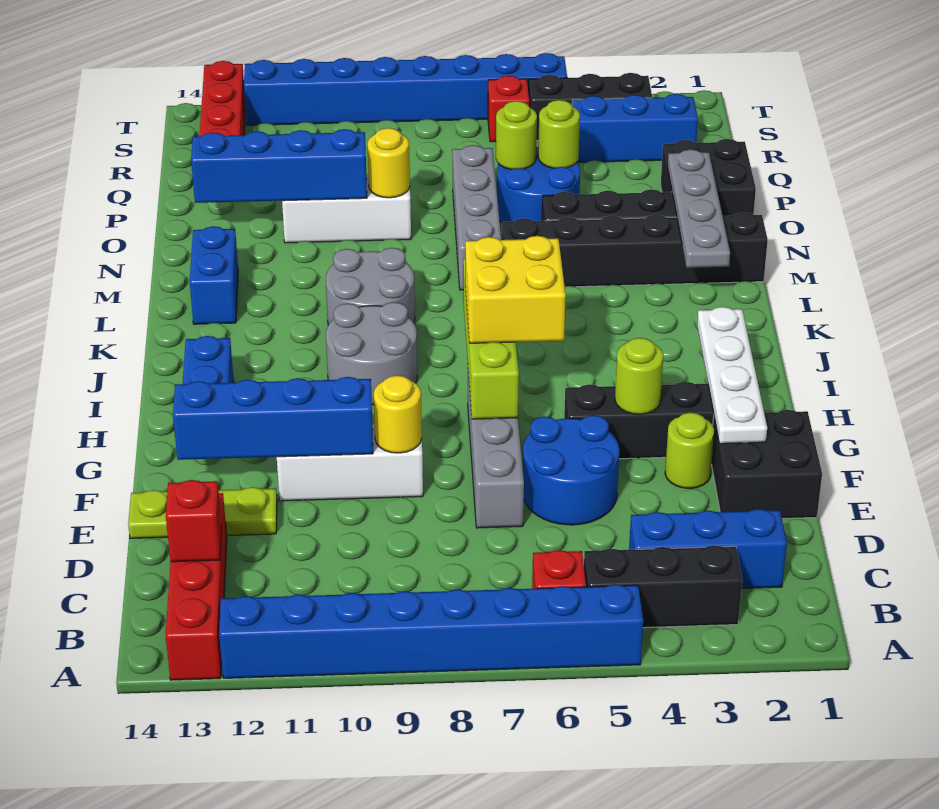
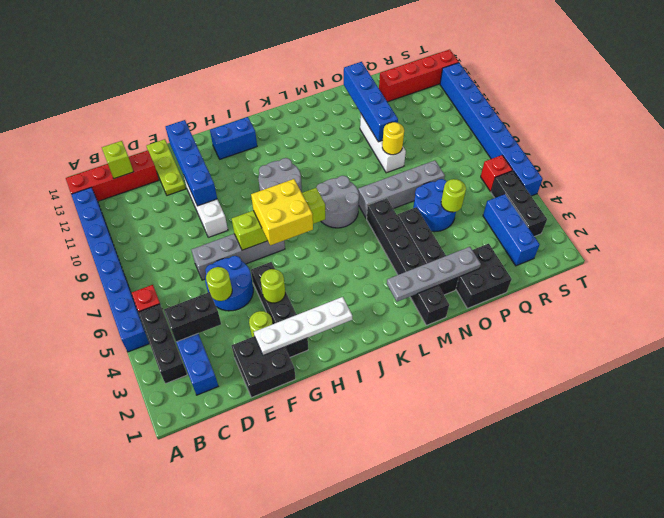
none -> black brick C4:D4 level 2
red brick C13 level 2 -> lime brick C13 level 2
yellow round brick F9 level 2 -> none
grey round brick K9:L10 level 1 -> grey round brick K7:L8 level 1
blue brick L13:M13 level 1 -> none
lime round brick P6 level 2 -> lime round brick E5 level 2

